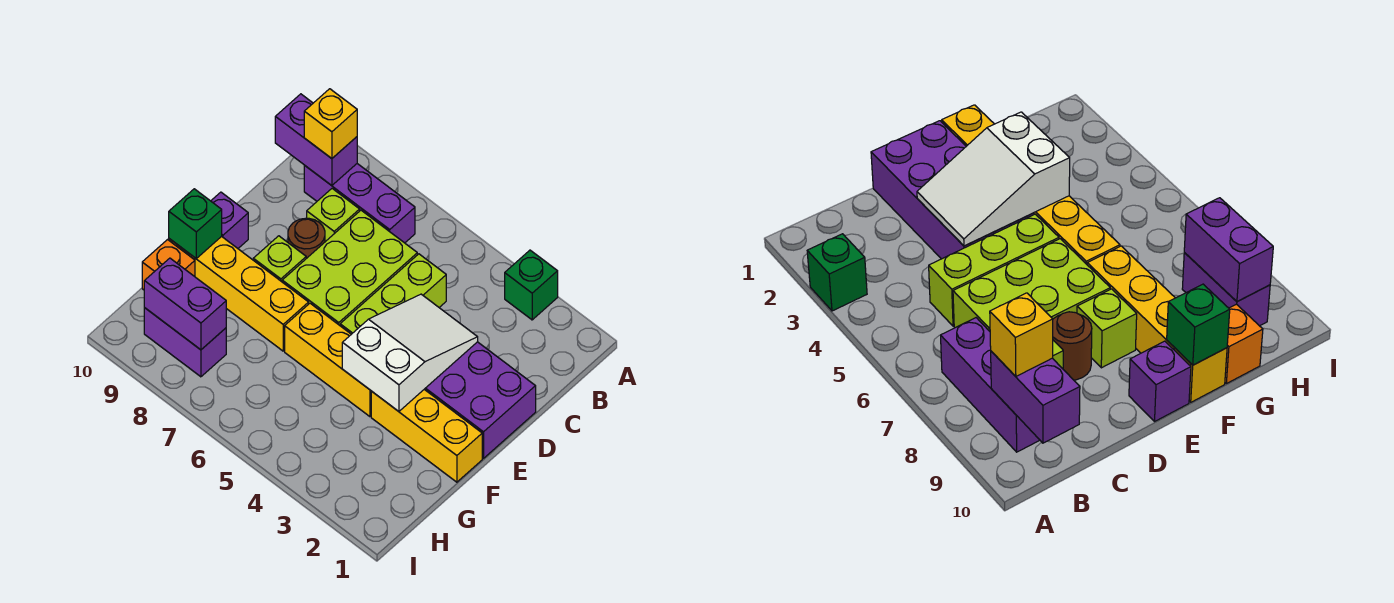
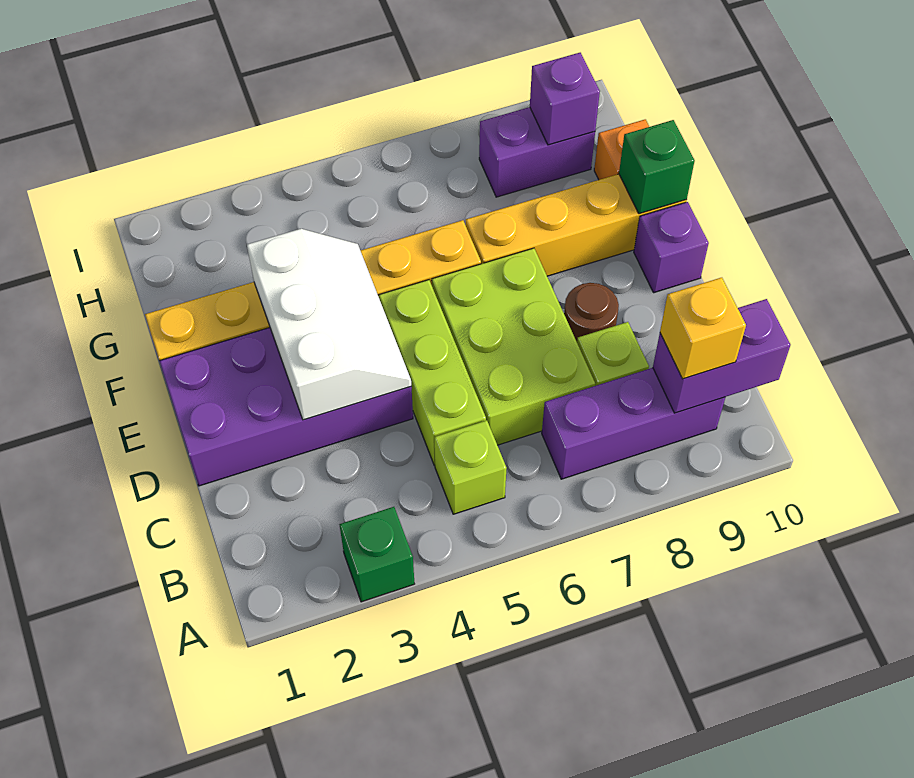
white slope D3:F4 level 2 top F -> white slope D3:F4 level 2 top 3
lime brick E8 level 1 -> lime brick B5 level 1
purple brick H8:H9 level 2 -> purple brick H9 level 2

